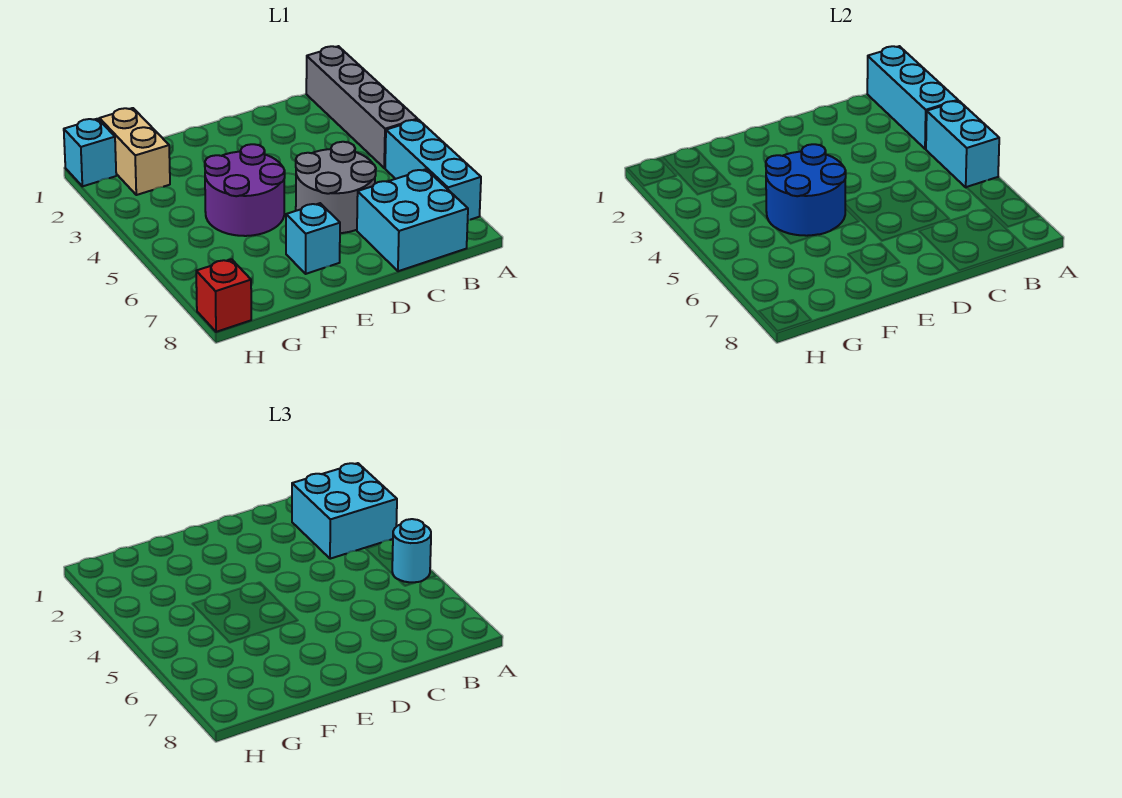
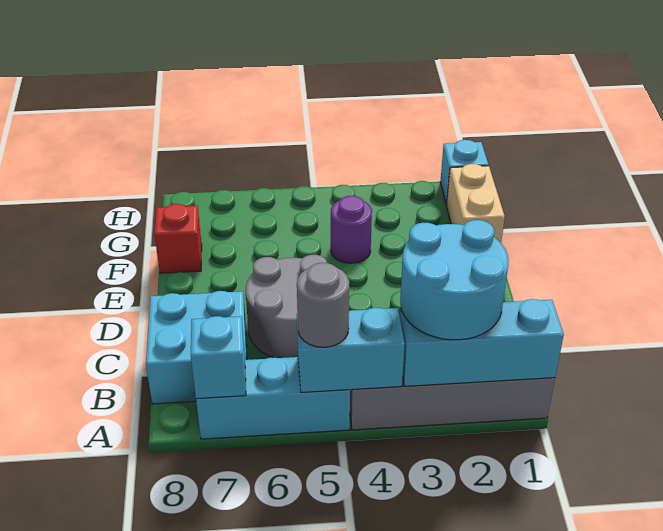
cyan brick A2:B3 level 3 -> cyan round brick A2:B3 level 3
cyan round brick A5 level 3 -> grey round brick A5 level 3
purple round brick E4:F5 level 1 -> purple round brick F4 level 1
blue round brick E4:F5 level 2 -> none
cyan brick E7 level 1 -> cyan brick A7 level 2
tan brick G1:G2 level 1 -> tan brick F1:G1 level 1
red brick H8 level 1 -> red brick F8 level 1

